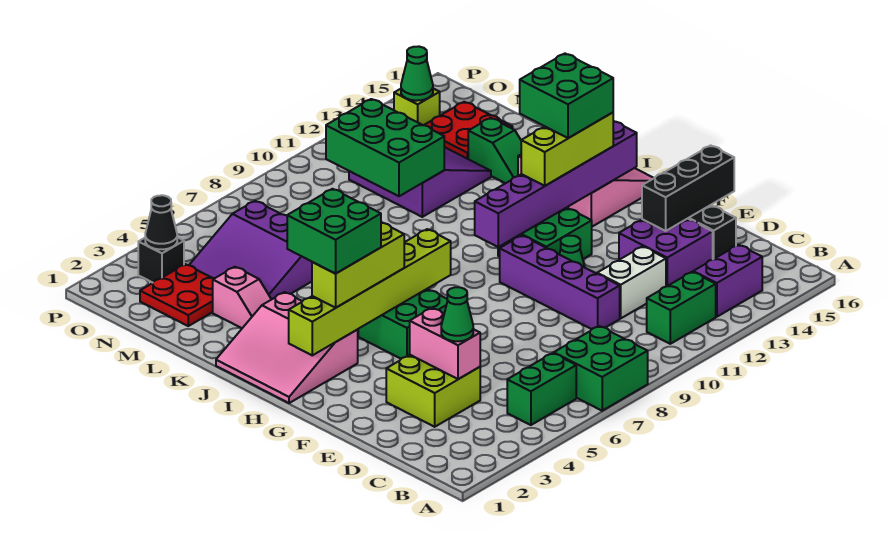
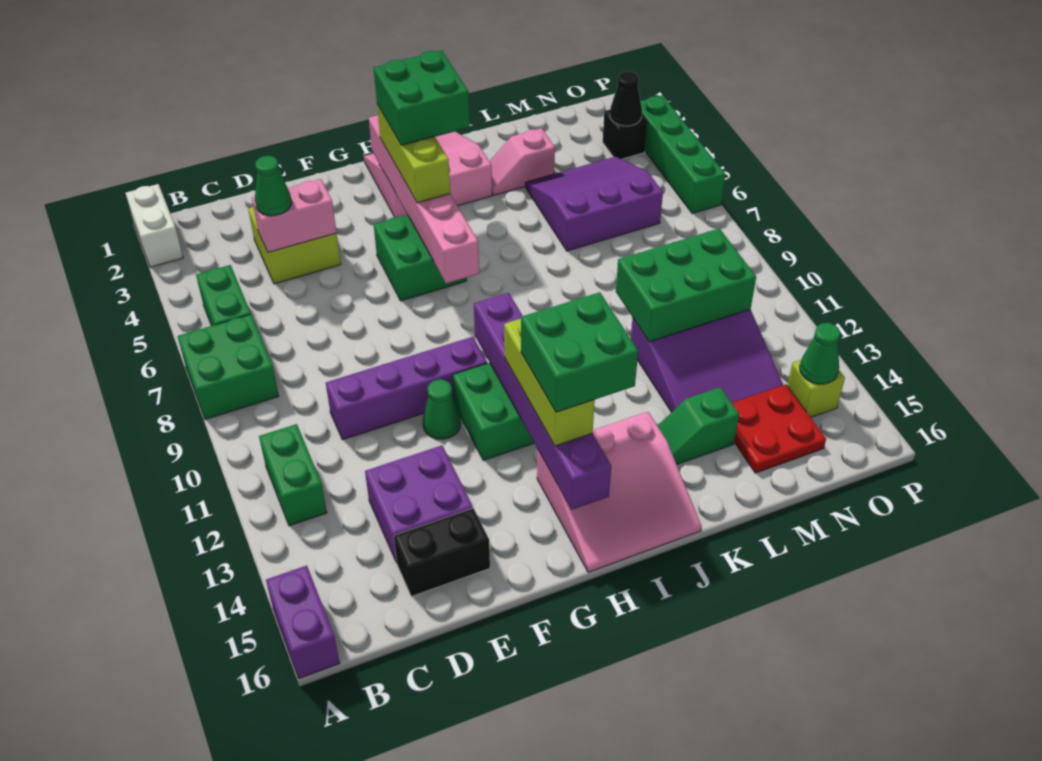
purple brick B13:B14 level 1 -> purple brick A15:A16 level 1
white brick D11:D12 level 1 -> white brick A1:A2 level 1
black brick E14:E16 level 2 -> none
lime brick H2:H7 level 2 -> pink brick H2:H7 level 2
red plate M2:N3 level 1 -> none
none -> green brick P3:P6 level 1

